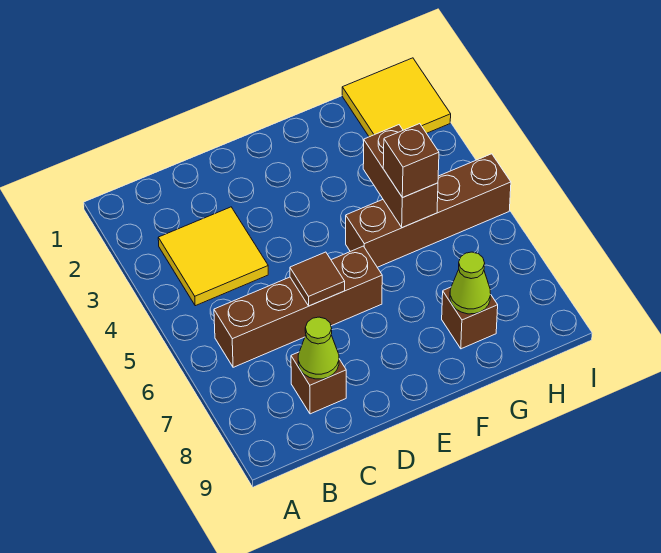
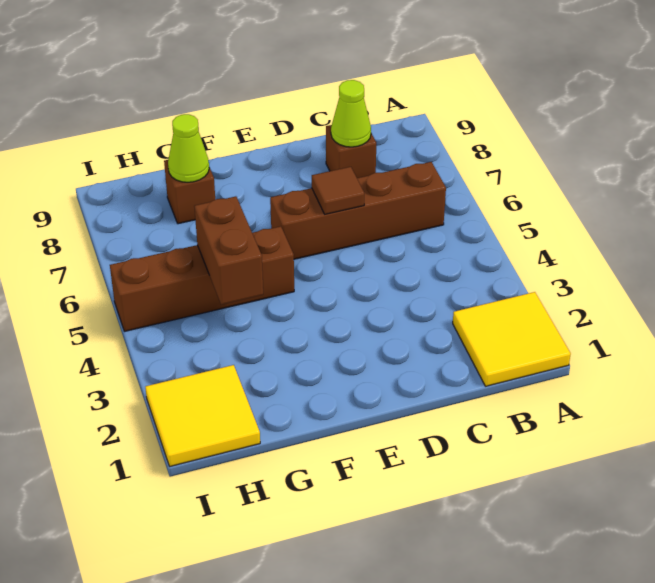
yellow tile B3:C4 level 1 -> yellow tile A1:B2 level 1
brown brick G5 level 3 -> none

